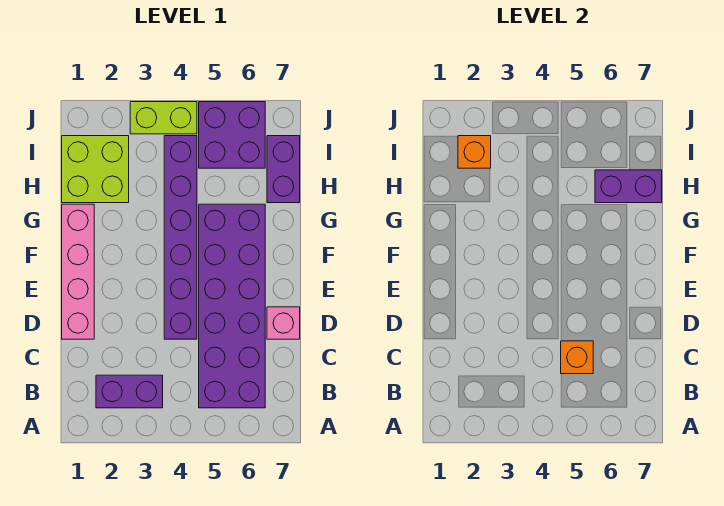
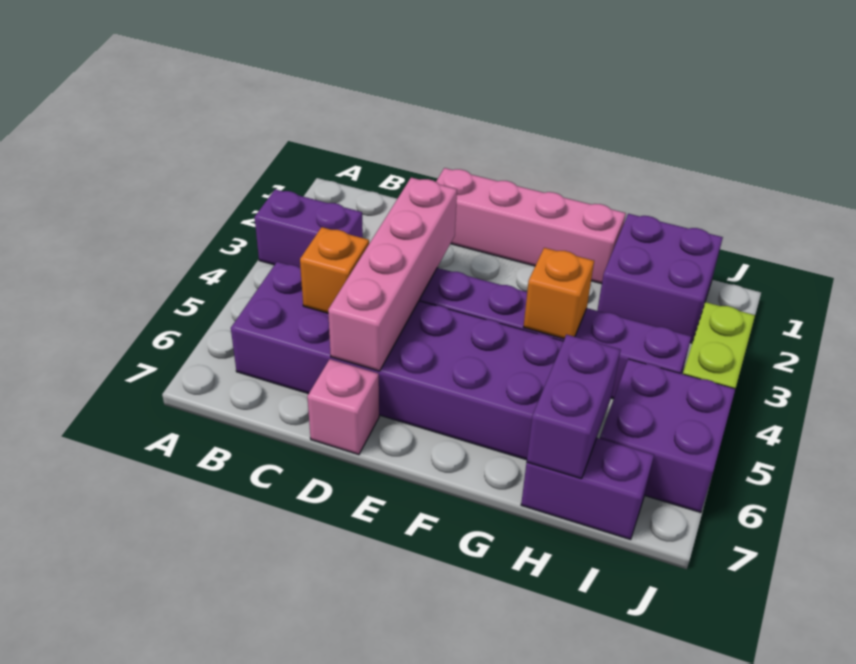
purple brick B2:B3 level 1 -> purple brick A3:B3 level 1
none -> pink brick D3:D6 level 2
lime brick H1:I2 level 1 -> purple brick H1:I2 level 1
orange brick I2 level 2 -> orange brick G4 level 2

